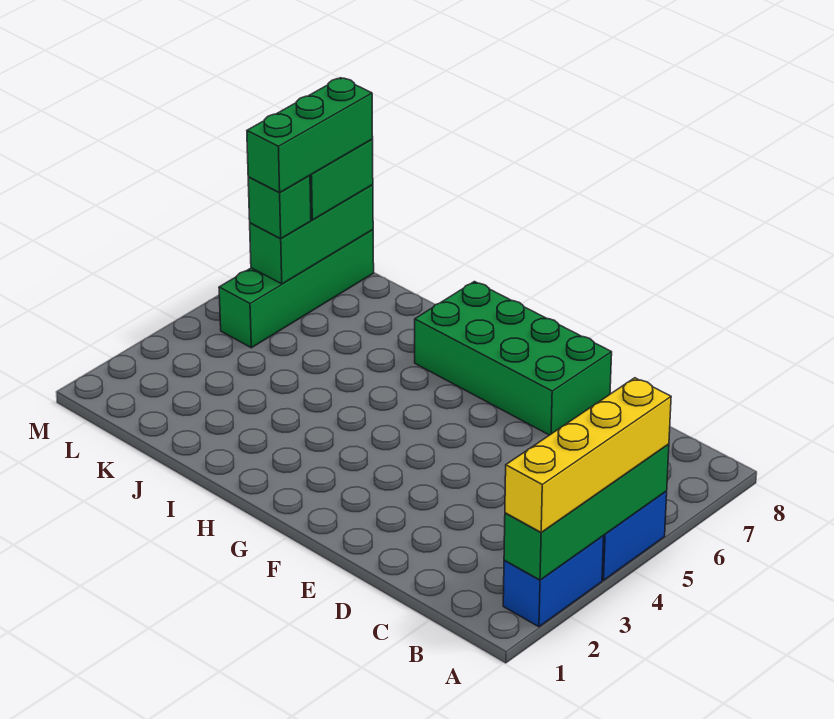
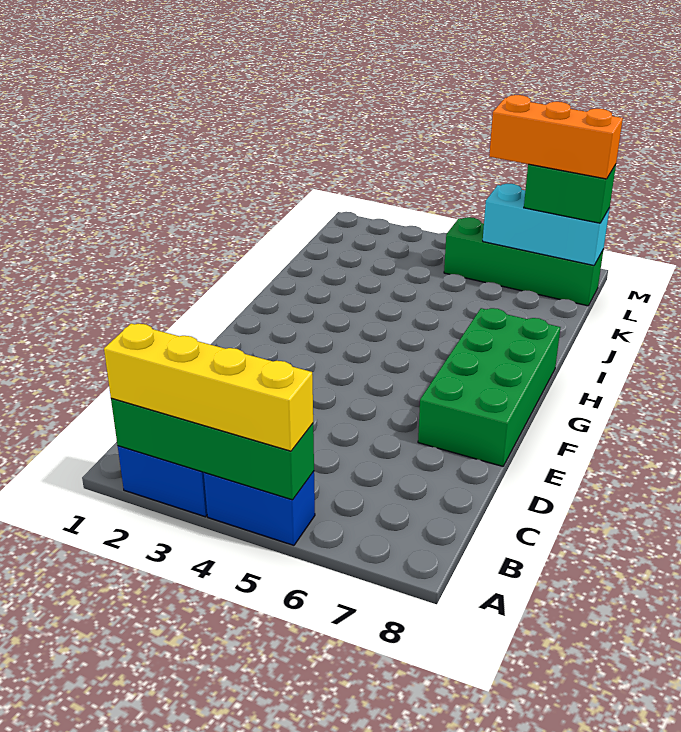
green brick L6:L8 level 2 -> cyan brick L6:L8 level 2
green brick L6 level 3 -> none
green brick L6:L8 level 4 -> orange brick L6:L8 level 4

